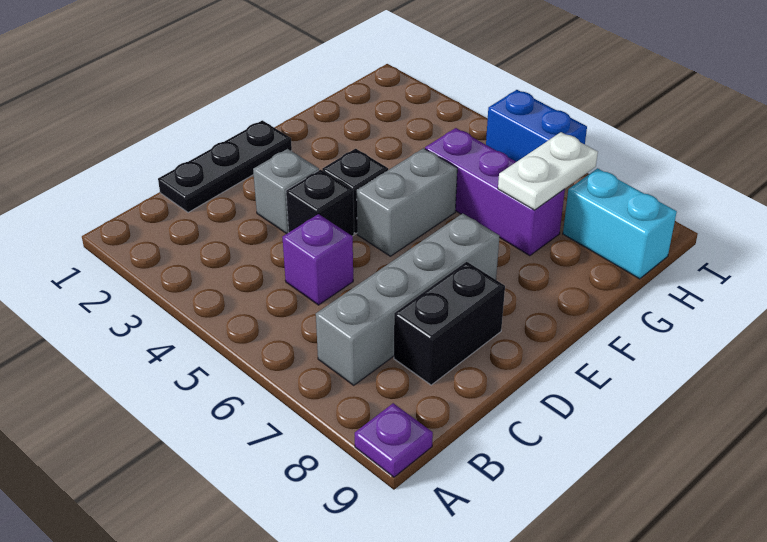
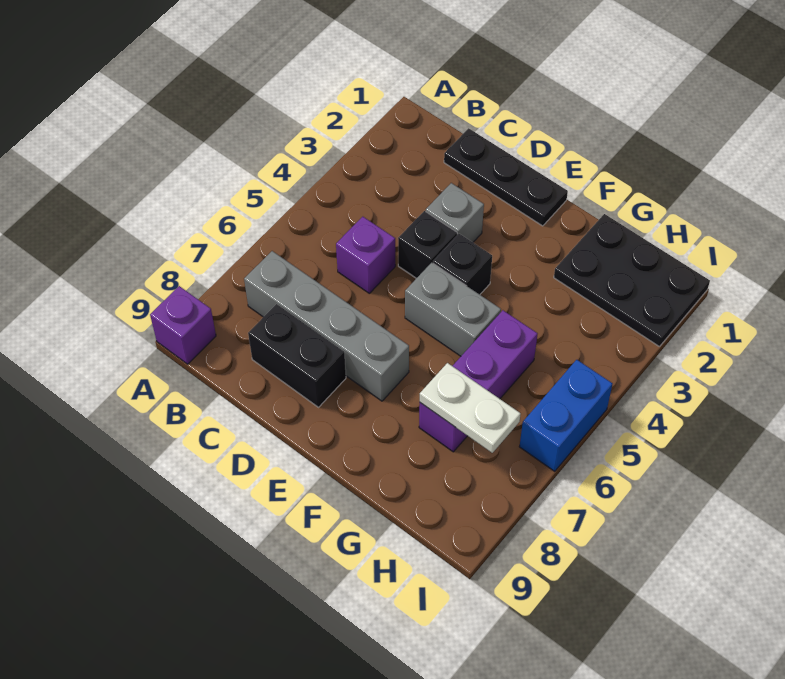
purple plate A9 level 1 -> purple brick A9 level 1
none -> black plate G1:I2 level 1
cyan brick H8:H9 level 1 -> none

